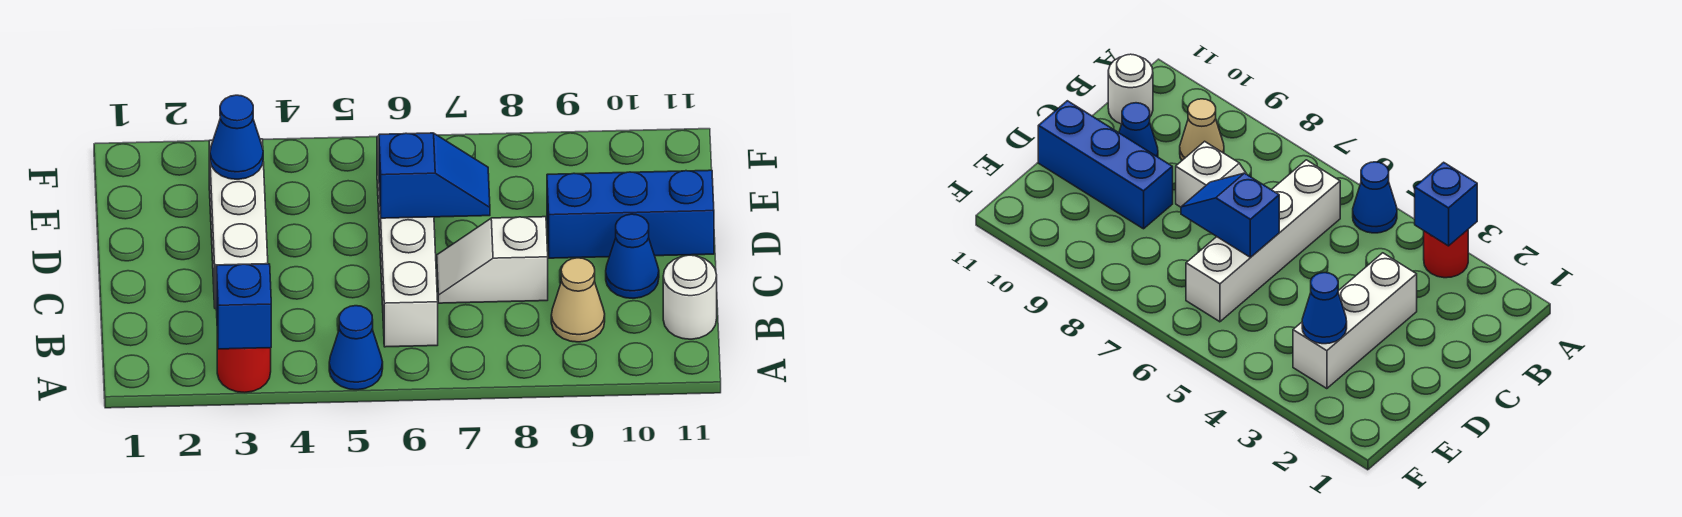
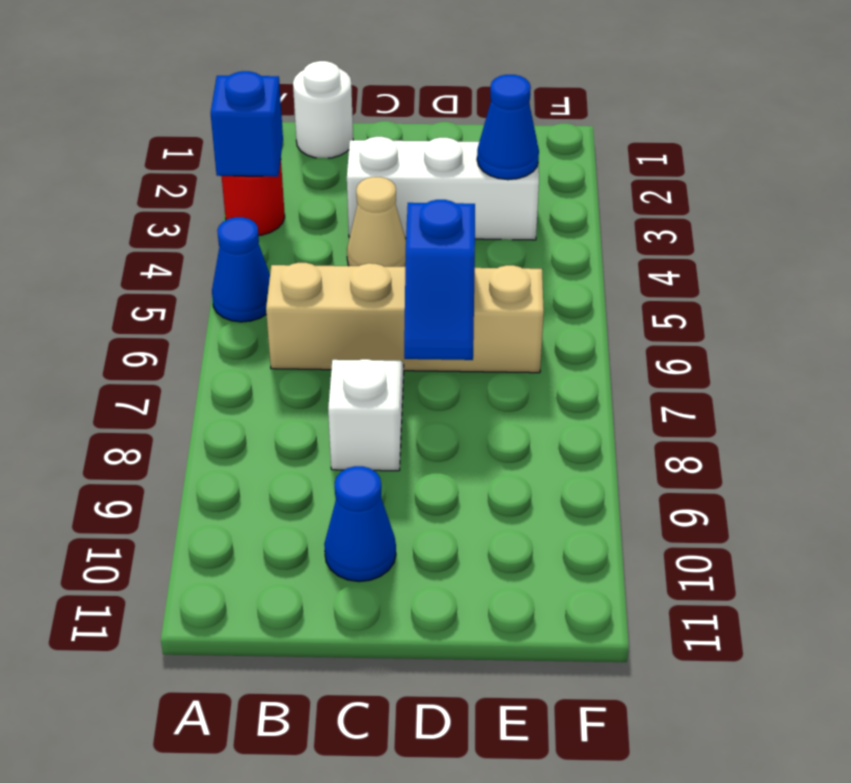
white brick B6:E6 level 1 -> tan brick B6:E6 level 1
tan cone B9 level 1 -> tan cone C4 level 1
white round brick B11 level 1 -> white round brick B1 level 1
blue brick D9:D11 level 1 -> none

